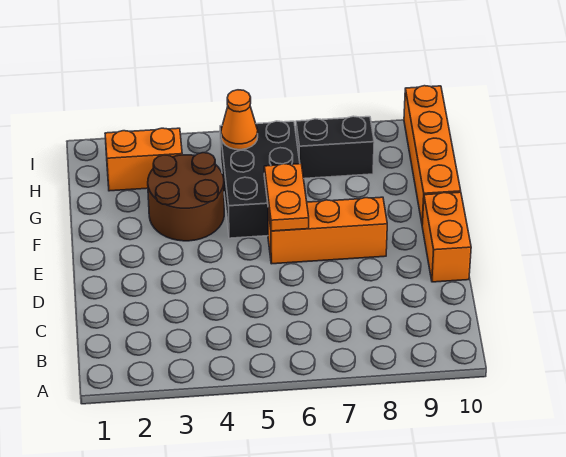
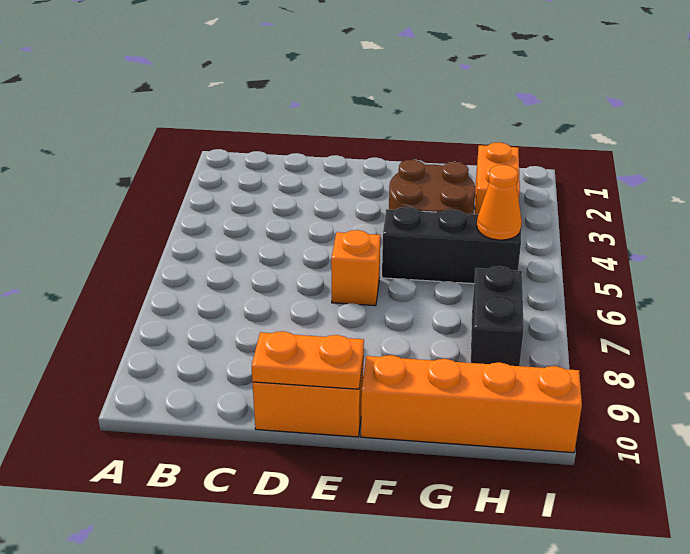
orange brick E6:E8 level 1 -> orange brick E6 level 1
orange plate E6:F6 level 2 -> orange plate D10:E10 level 2
black brick F5:H6 level 1 -> black brick F5:H5 level 1

